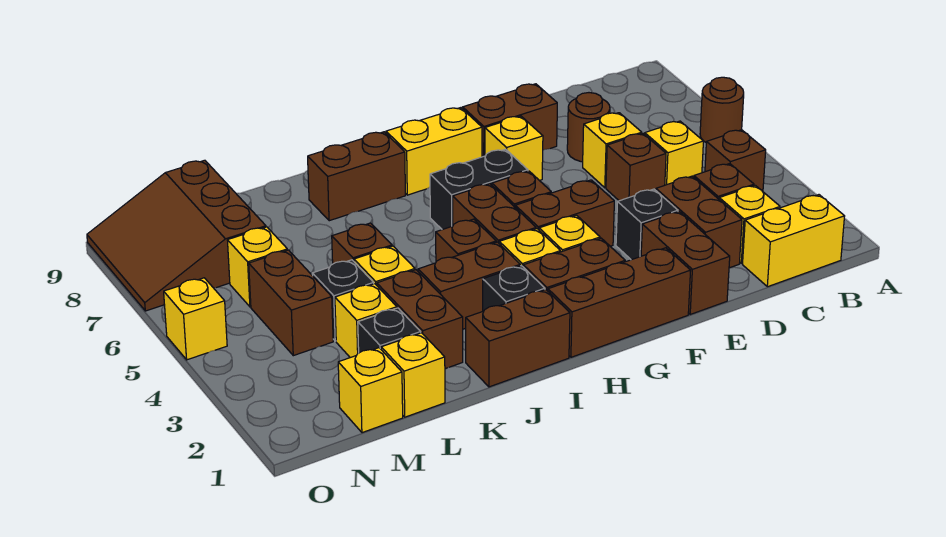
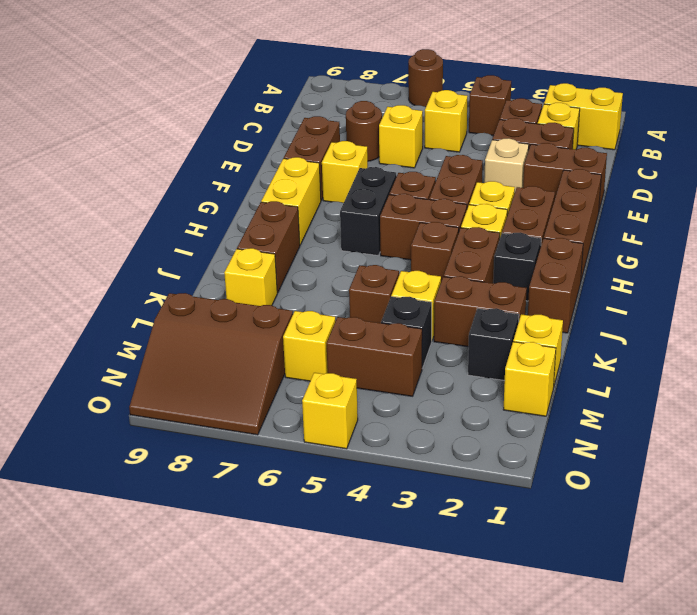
yellow brick B1:C1 level 1 -> yellow brick B1:B2 level 1
brown brick D5 level 1 -> none
black brick E3 level 1 -> tan brick E3 level 1
yellow brick L3 level 1 -> yellow brick K8 level 1

